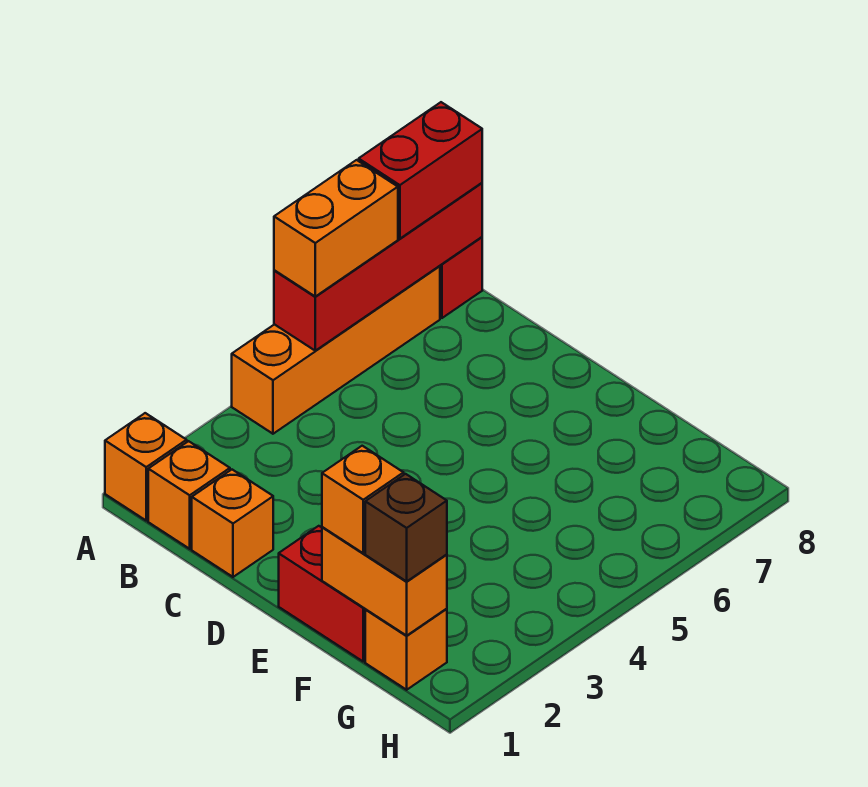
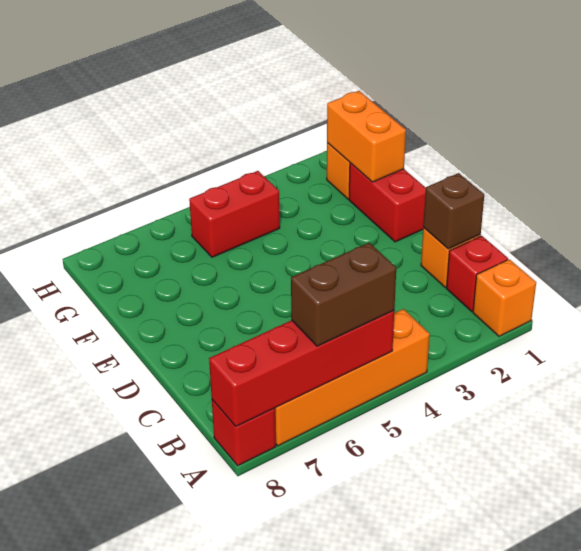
orange brick A5:A6 level 3 -> brown brick A5:A6 level 3
red brick A7:A8 level 3 -> red brick G4:G5 level 1
orange brick B1 level 1 -> red brick B1 level 1
orange brick F1 level 3 -> none
brown brick G1 level 3 -> brown brick C1 level 2

